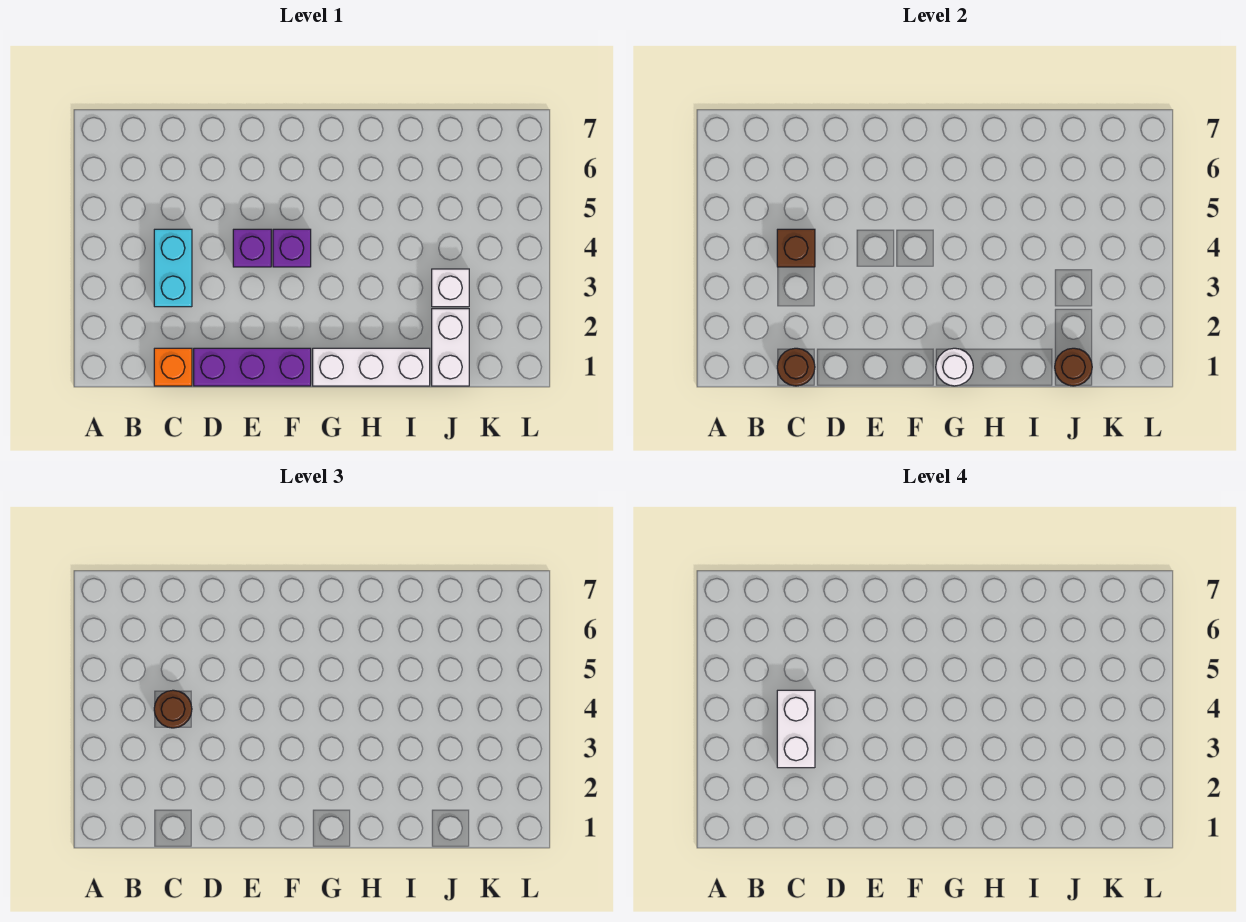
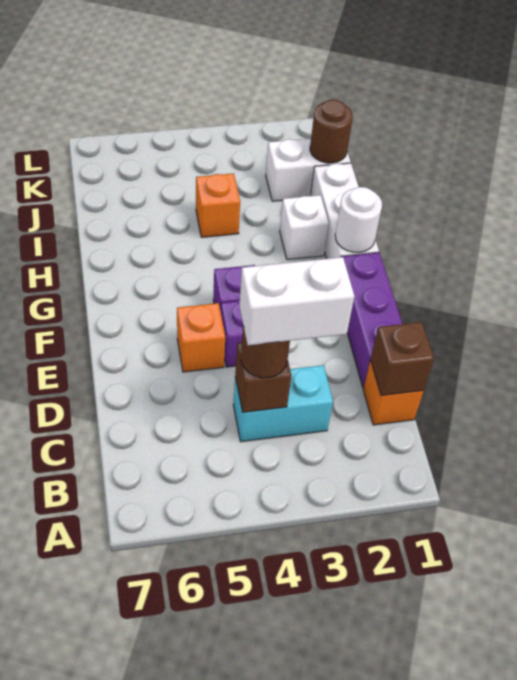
brown round brick C1 level 2 -> brown brick C1 level 2
none -> orange brick E5 level 1
none -> orange brick I4 level 1
white brick J3 level 1 -> white brick H2 level 1

